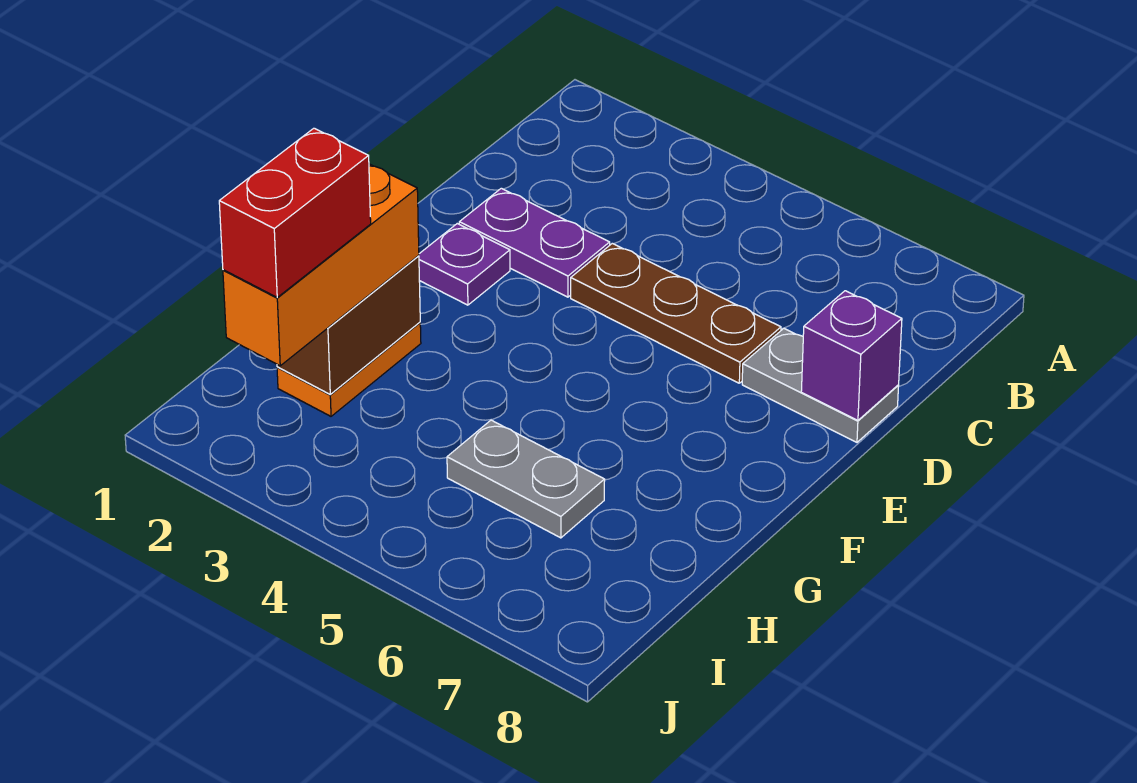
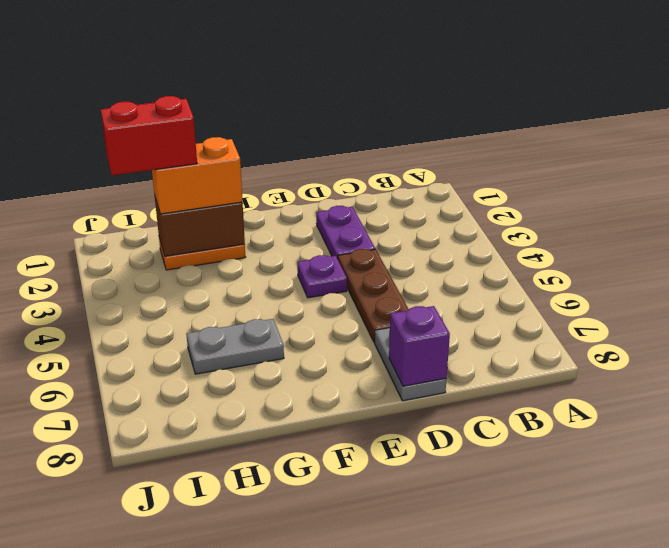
purple plate E2 level 1 -> purple plate E4 level 1
orange brick G2:I2 level 3 -> orange brick G2:H2 level 3
grey plate H5:H6 level 1 -> grey plate G6:H6 level 1

